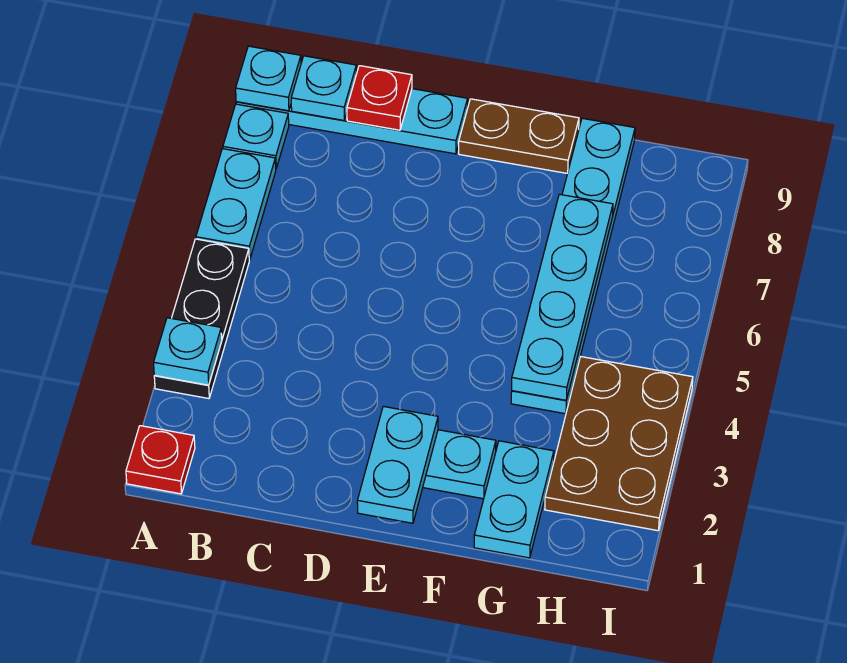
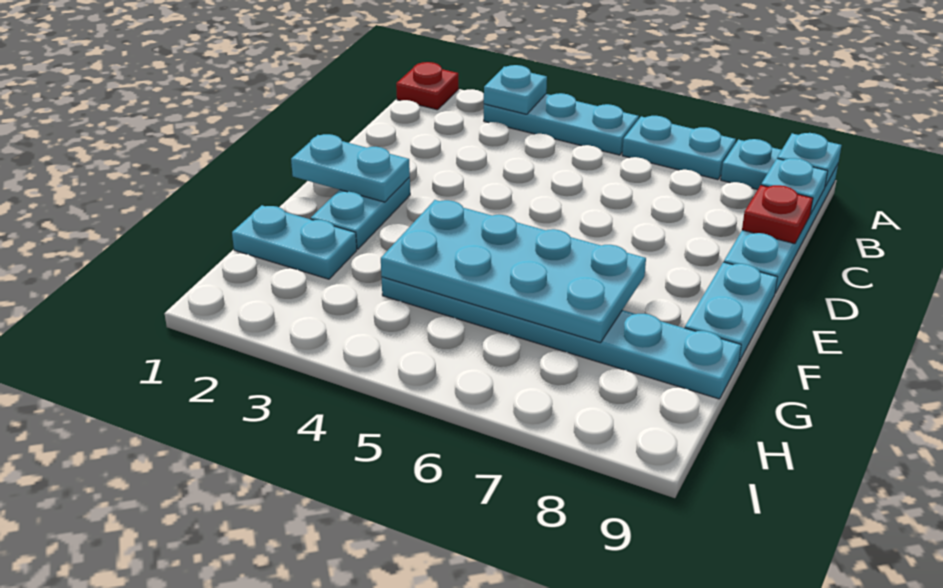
black plate A3:A5 level 1 -> cyan plate A3:A5 level 1
brown plate E9:F9 level 1 -> cyan plate E9:F9 level 1
cyan plate G4:G7 level 2 -> cyan plate F4:G7 level 2
brown plate H2:I4 level 1 -> none

